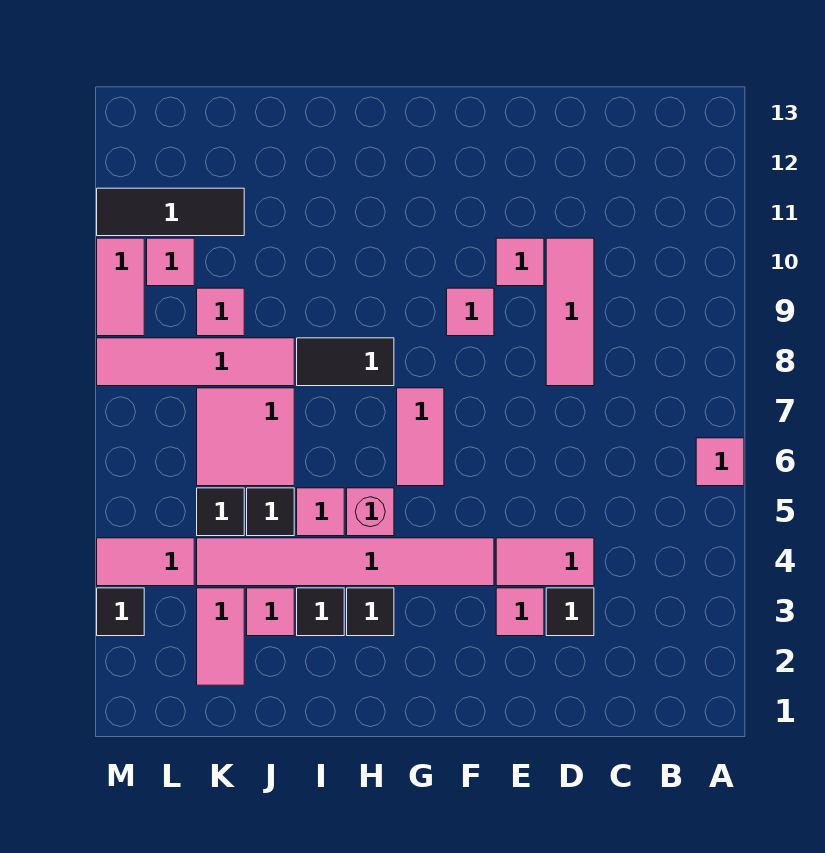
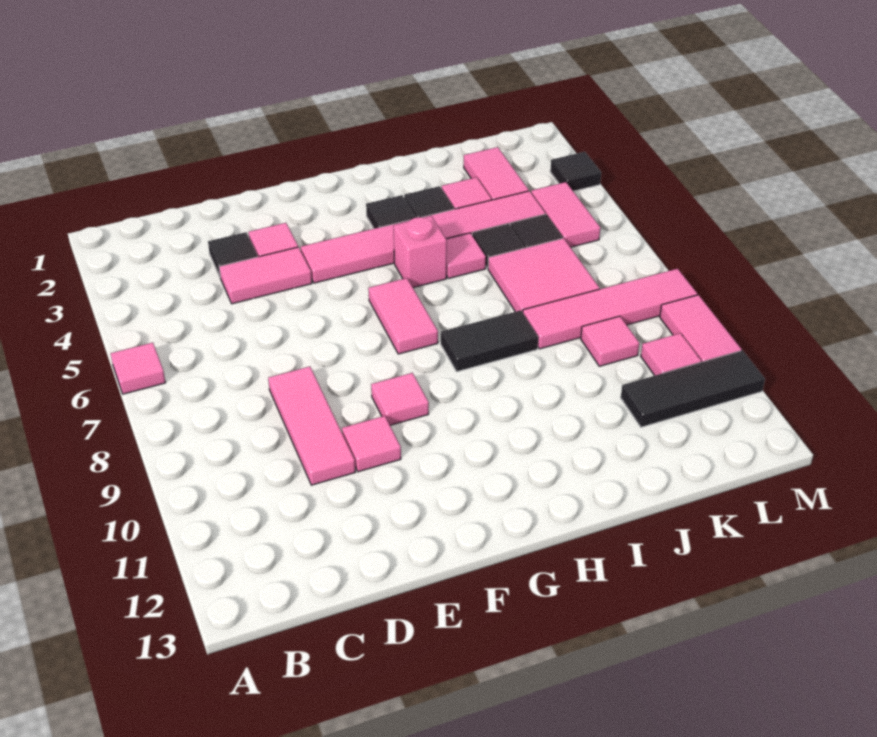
pink tile L4:M4 level 1 -> pink tile L4:L5 level 1

